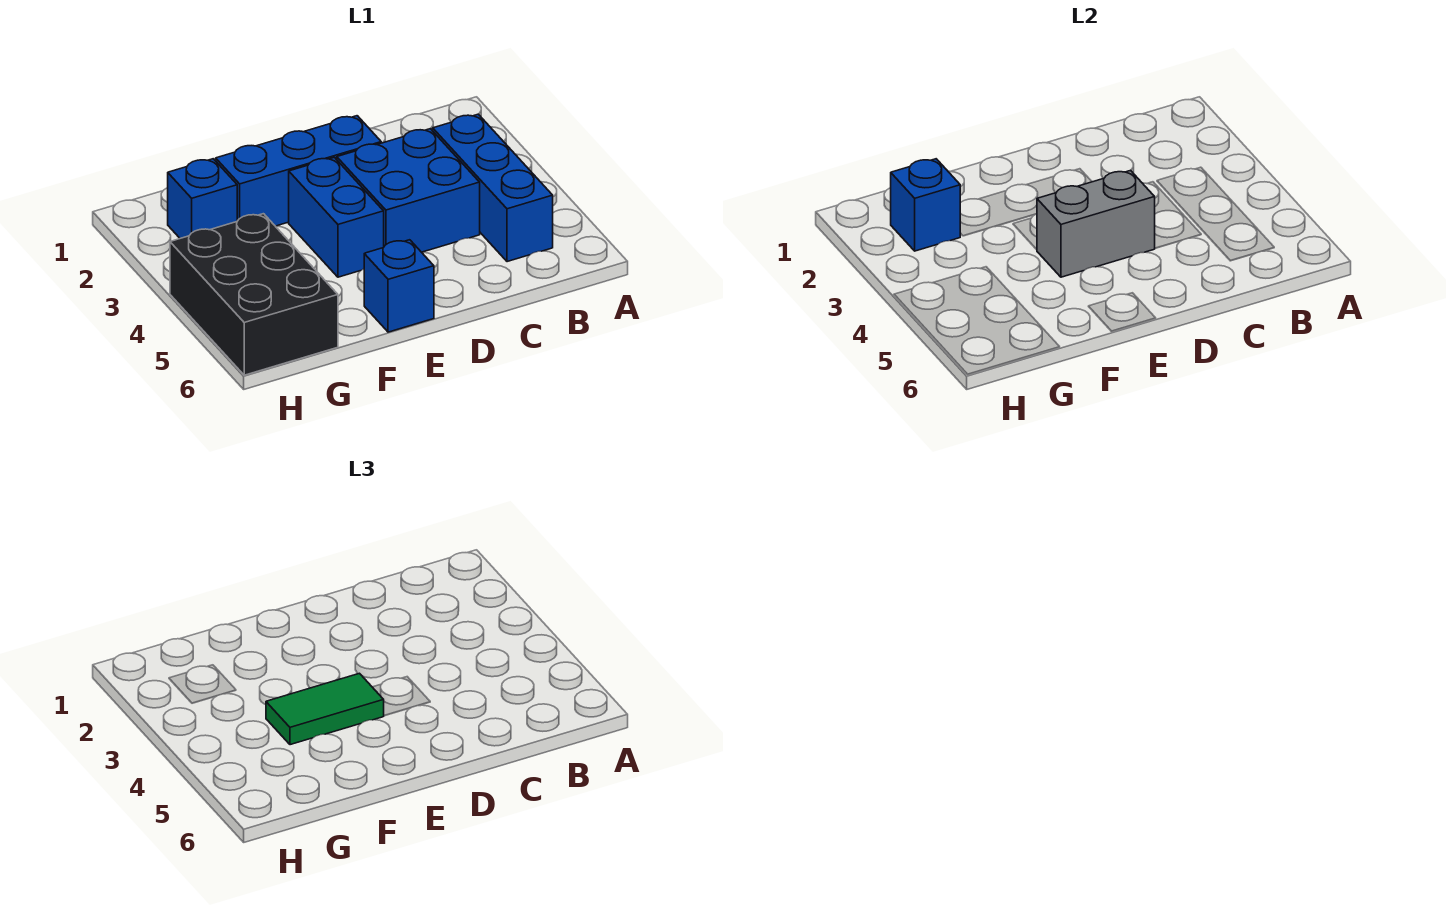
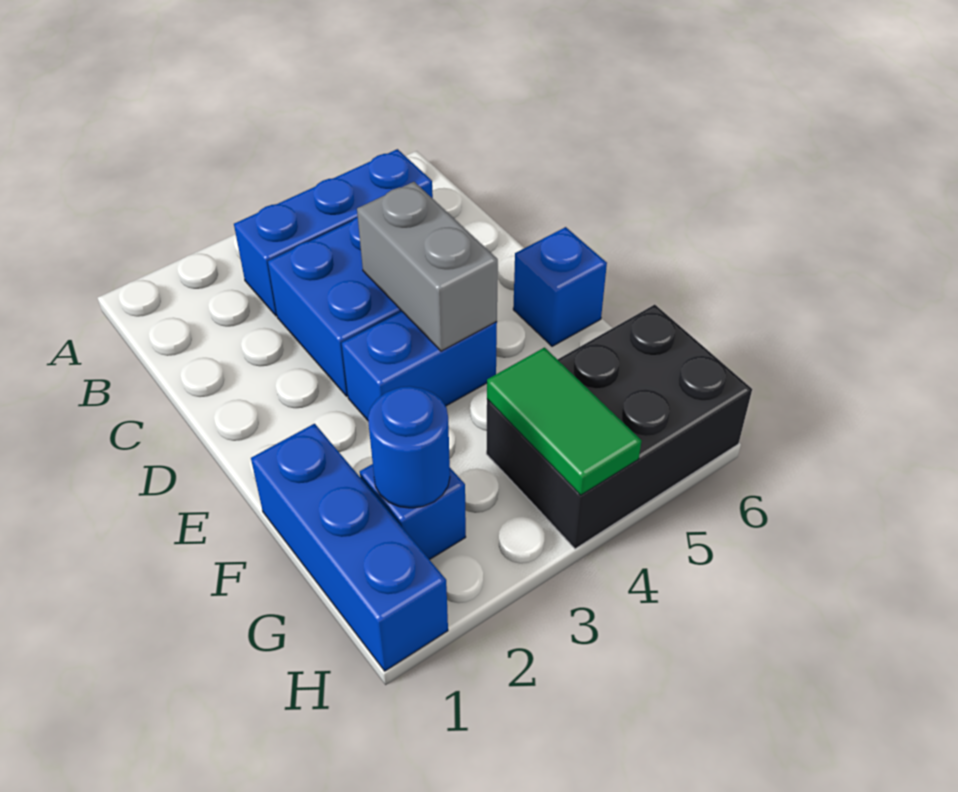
blue brick D2:F2 level 1 -> blue brick F1:H1 level 1
green tile E4:F4 level 3 -> green tile G4:H4 level 2
blue brick G2 level 2 -> blue round brick G2 level 2

